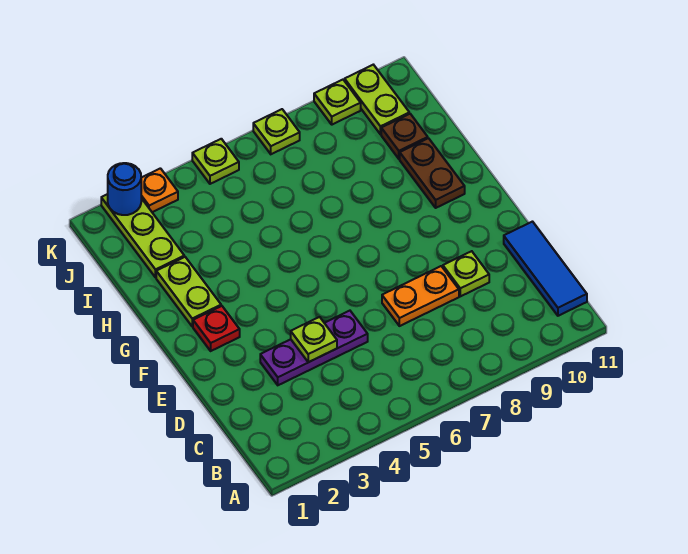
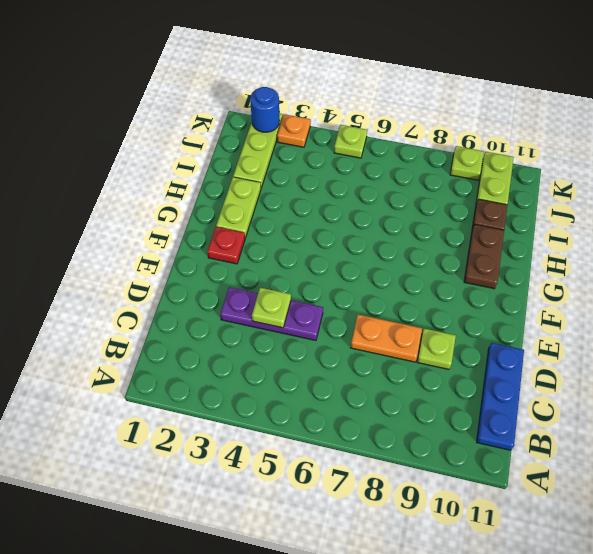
blue tile B11:D11 level 1 -> blue plate B11:D11 level 1
lime plate K7 level 1 -> none

